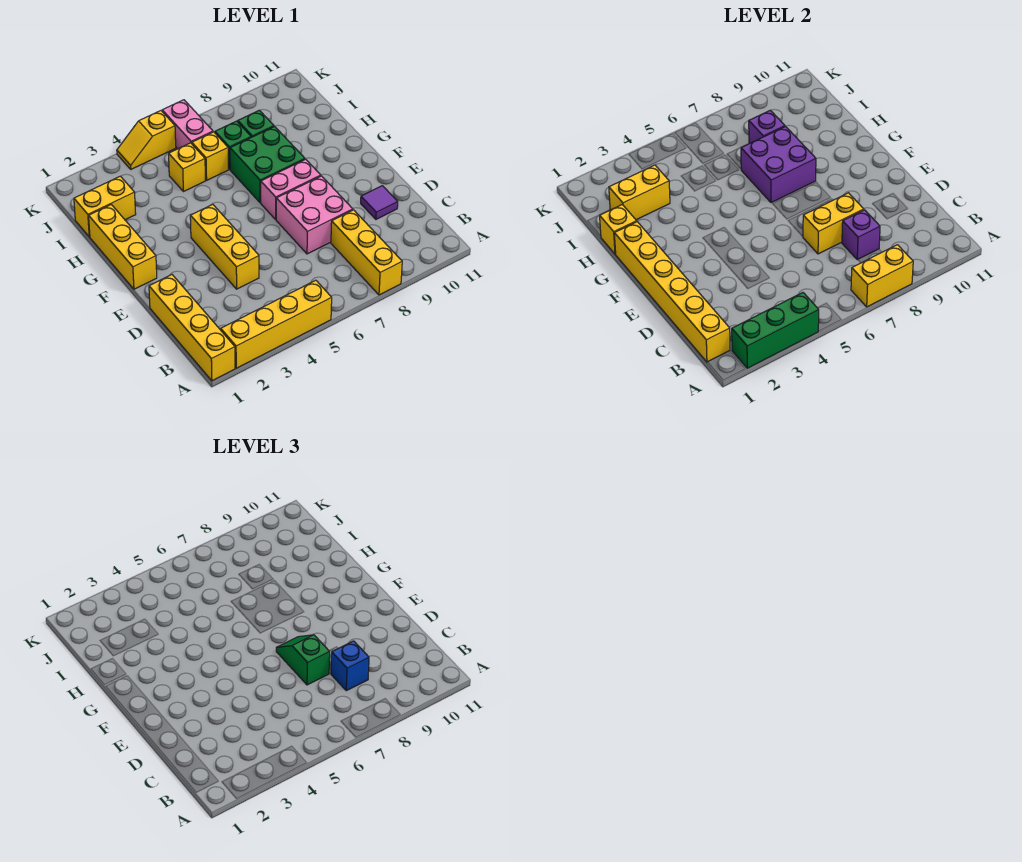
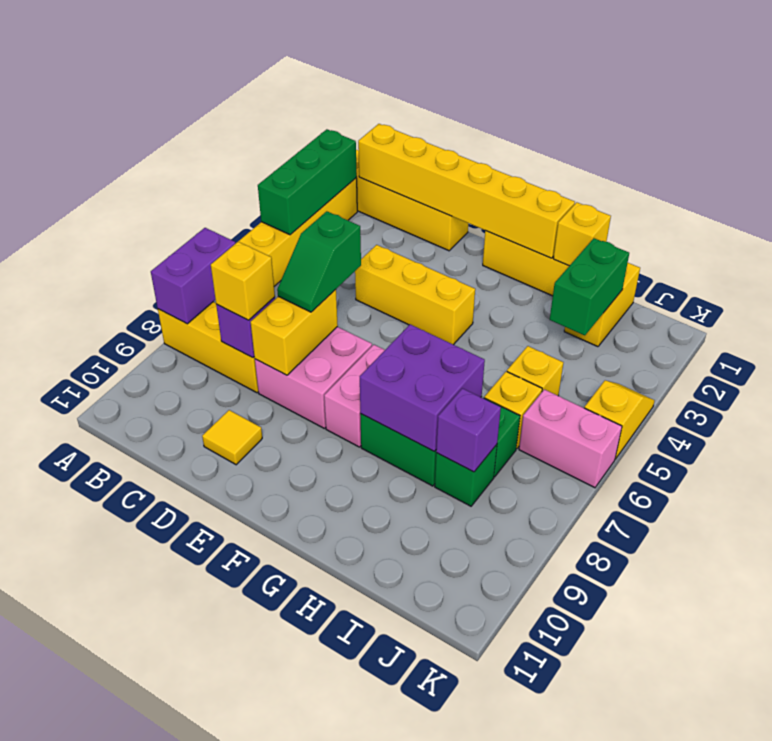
yellow brick A7:A8 level 2 -> purple brick A7:A8 level 2
blue brick C8 level 3 -> yellow brick C8 level 3
green slope D7:E7 level 3 top D -> green slope D6:D7 level 3 top 6
purple tile D10 level 1 -> yellow tile D10 level 1
yellow brick I2:I3 level 2 -> green brick I2:I3 level 2

